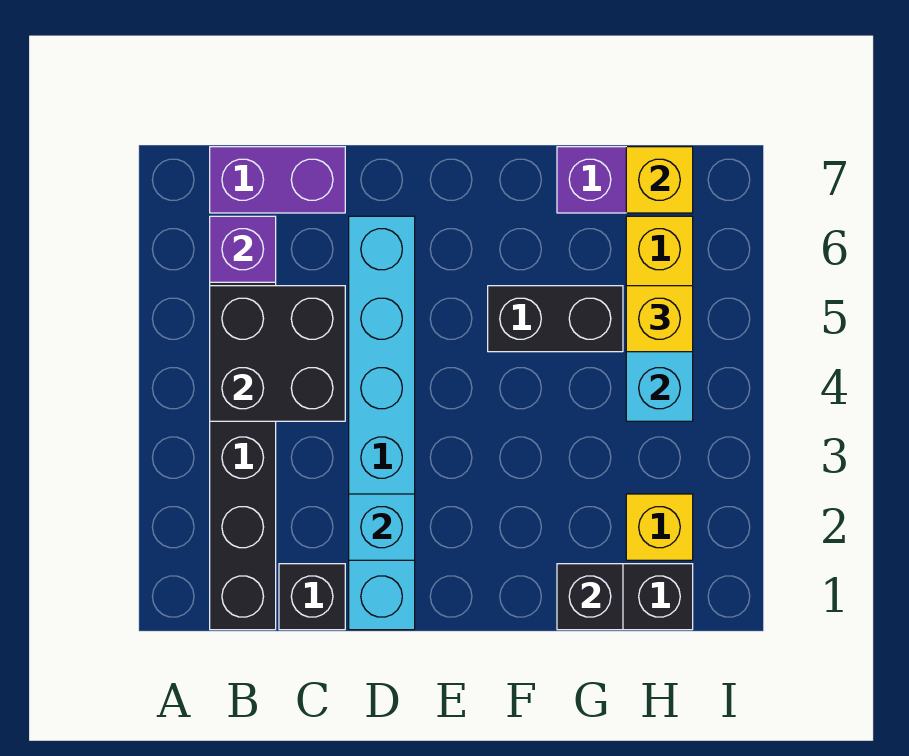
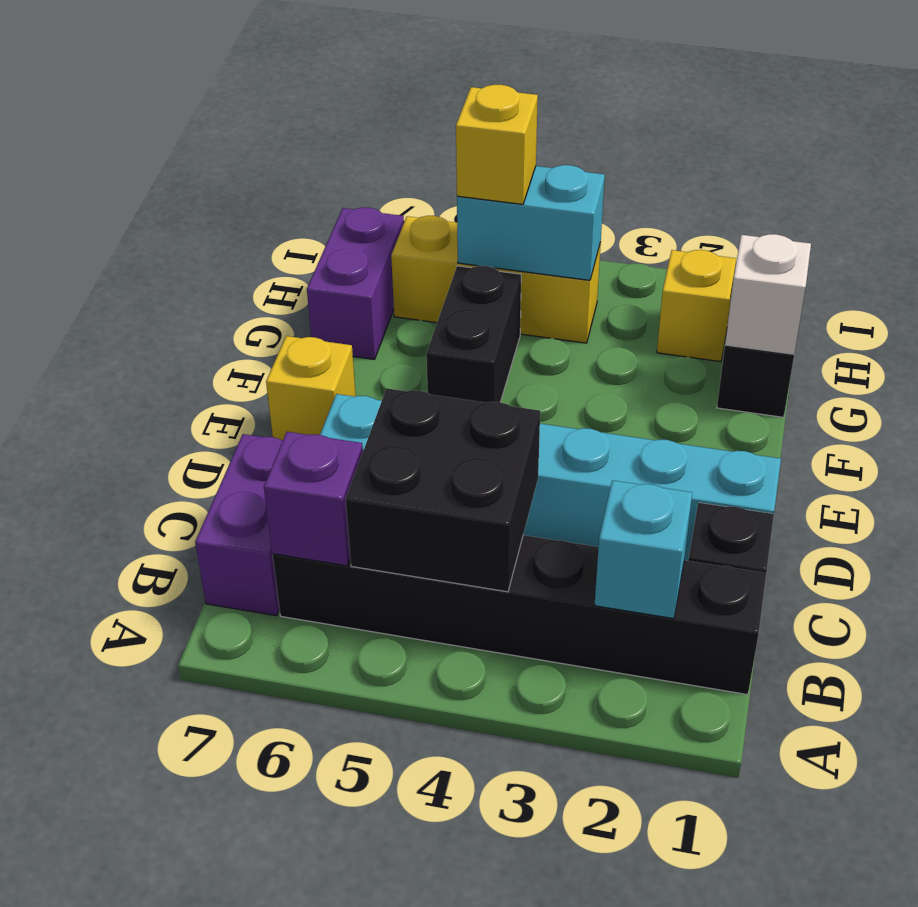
cyan brick D2 level 2 -> cyan brick B2 level 2
black brick G1 level 2 -> white brick G1 level 2
yellow brick H7 level 2 -> yellow brick E7 level 1

